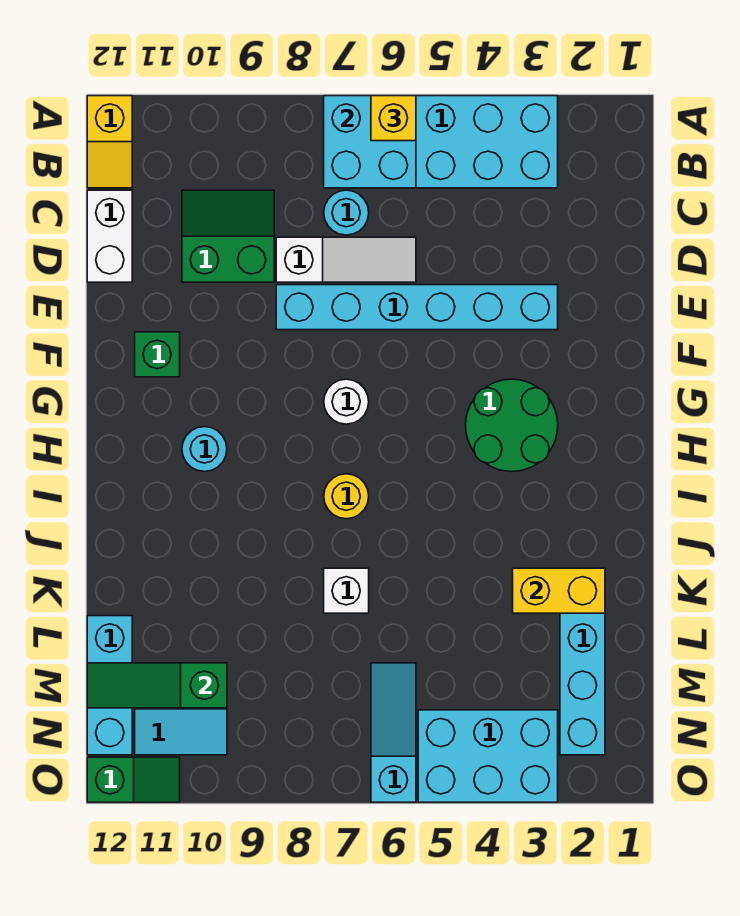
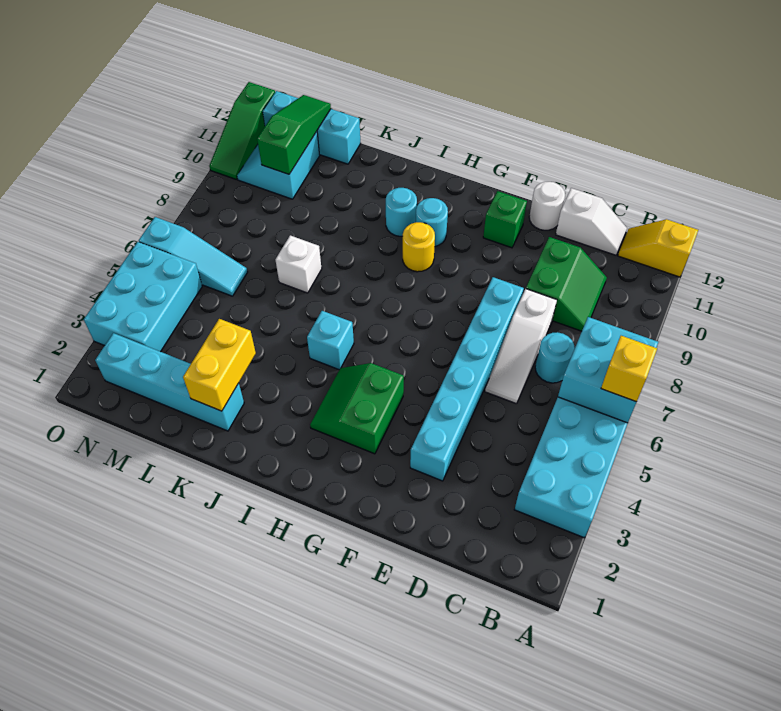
white brick C12:D12 level 1 -> white slope C12:D12 level 1 top D
green round brick G3:H4 level 1 -> green slope G3:H4 level 1 top G
white round brick G7 level 1 -> white round brick E12 level 1
none -> cyan brick I5 level 1
yellow round brick I7 level 1 -> yellow round brick H9 level 1
none -> cyan round brick I10 level 1
green slope O11:O12 level 1 top 12 -> green slope O10:O12 level 1 top 12

